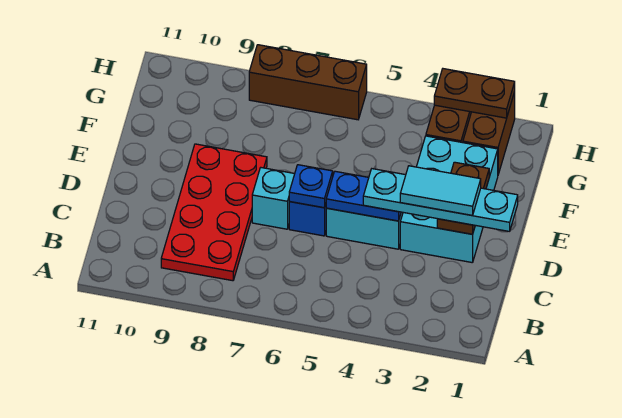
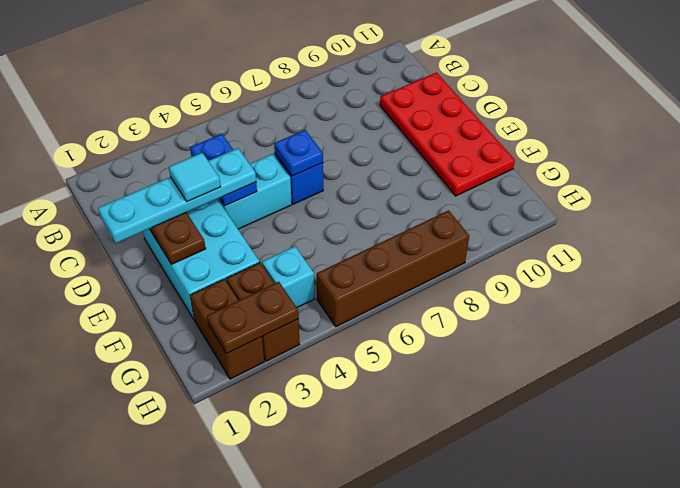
red plate B8:E9 level 1 -> red plate C10:F11 level 1
cyan tile D2:D3 level 4 -> cyan tile D3 level 4
blue plate D4:D5 level 2 -> blue plate C4:D4 level 2
cyan brick D7 level 1 -> cyan brick G4 level 1
brown brick H6:H8 level 1 -> brown brick H5:H8 level 1

